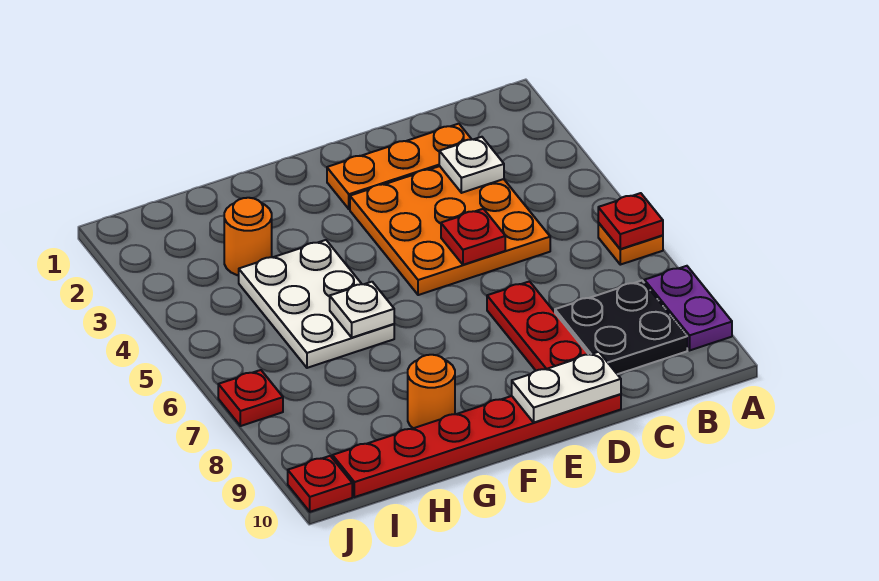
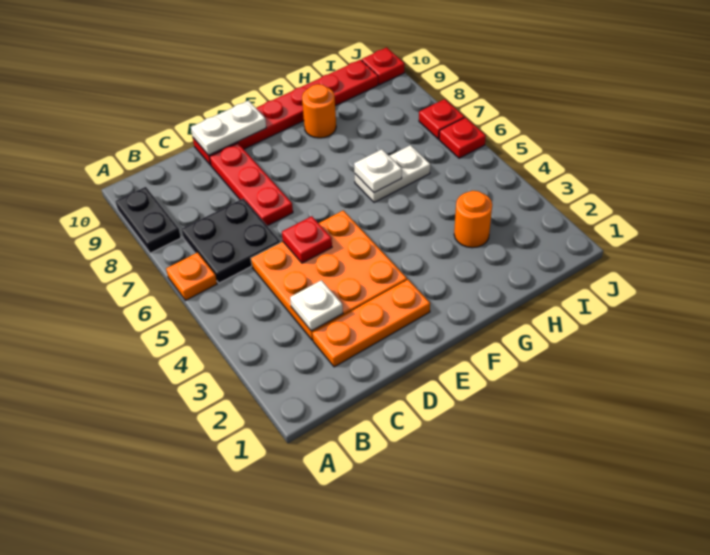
red plate A6 level 2 -> red plate J6 level 1
purple plate A8:A9 level 1 -> black plate A8:A9 level 1
black plate B8:C9 level 1 -> black plate B6:C7 level 1
white plate G4:H6 level 1 -> white plate G6:H6 level 1

